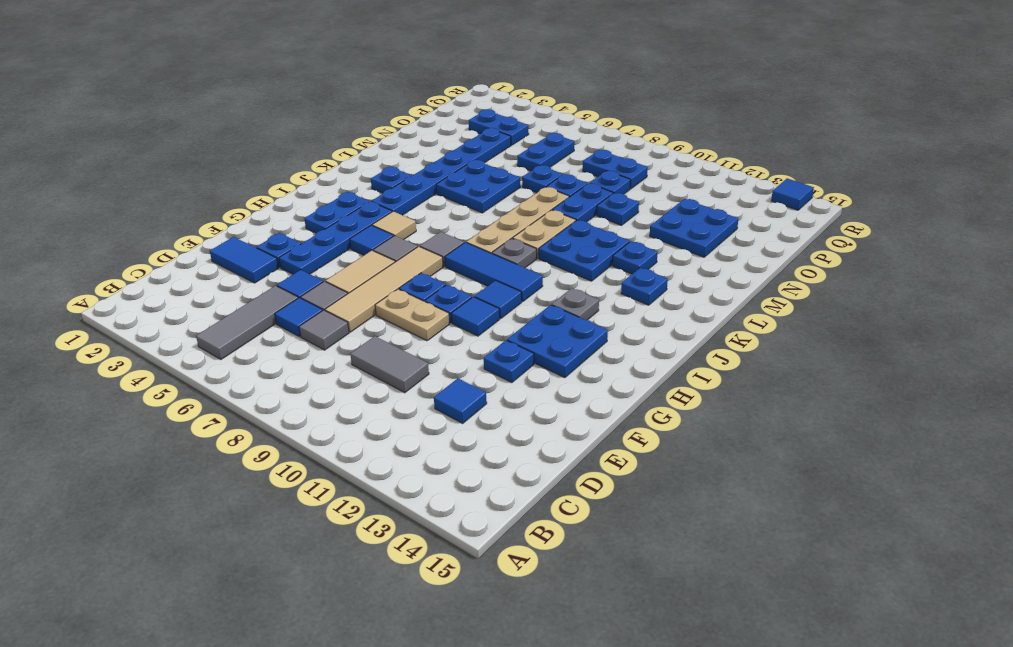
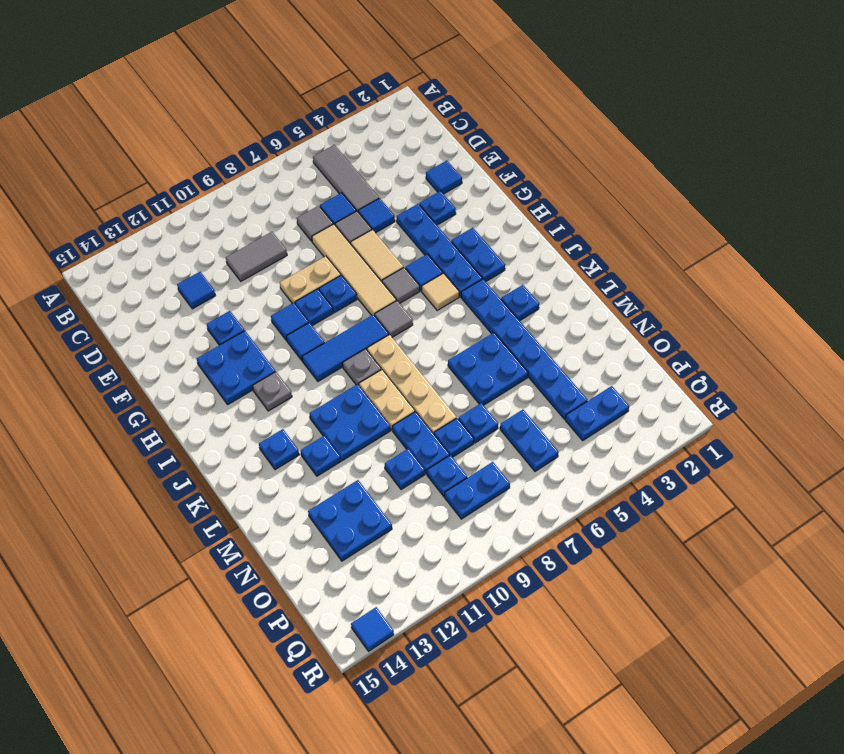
blue tile E2:E3 level 1 -> blue tile E2 level 1

